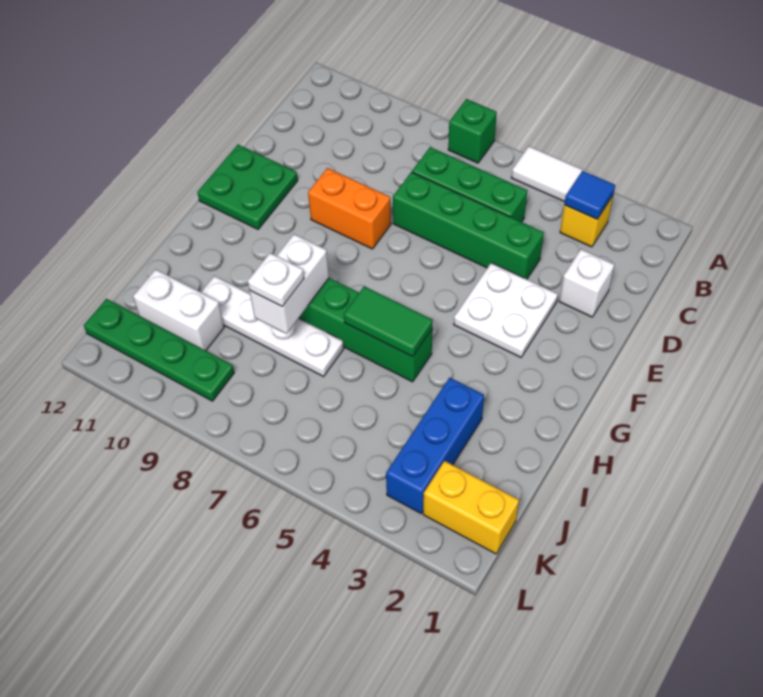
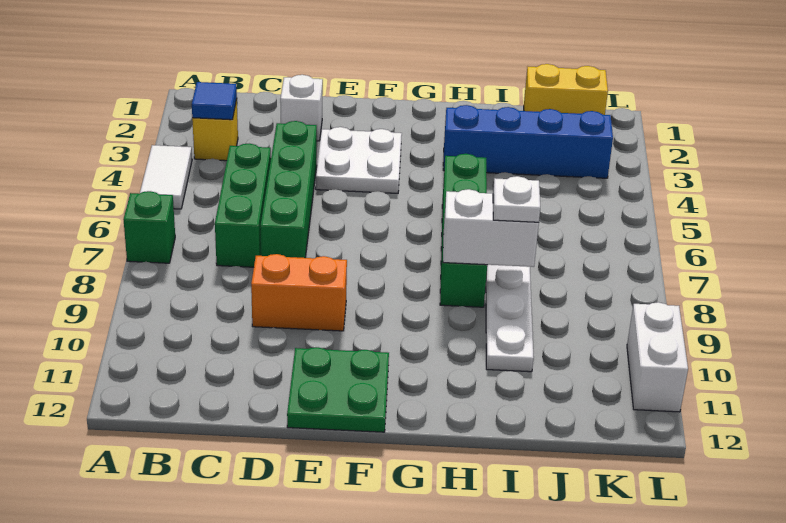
orange brick E8:E9 level 1 -> orange brick D9:E9 level 1
green tile H5:H6 level 2 -> none
blue brick I3:K3 level 1 -> blue brick H3:K3 level 1
white brick J10:J11 level 1 -> white brick L10:L11 level 1
yellow brick K1:K2 level 1 -> yellow brick J1:K1 level 1
green plate K9:K12 level 1 -> none

